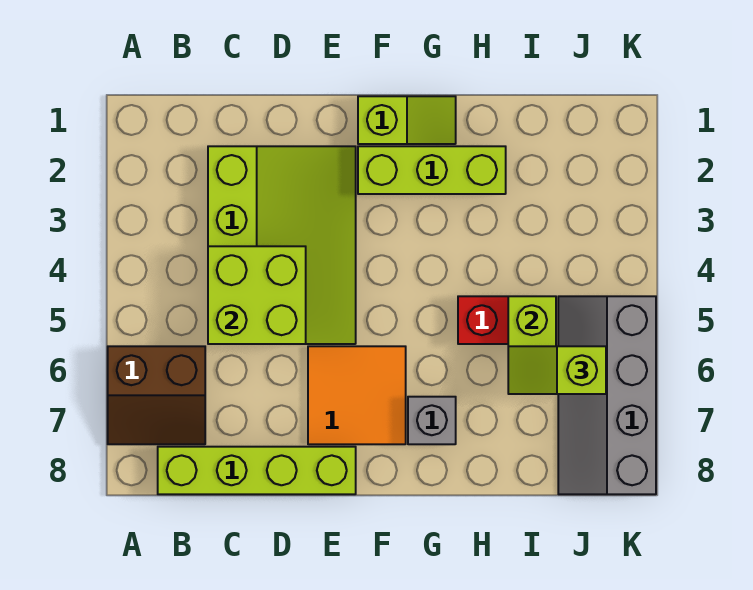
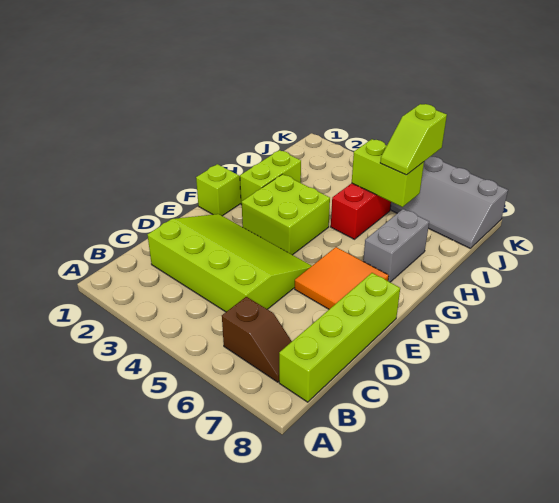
brown slope A6:B7 level 1 top 6 -> brown slope B6:B7 level 1 top 6
lime brick C4:D5 level 2 -> lime brick F3:G4 level 1
lime brick F2:H2 level 1 -> lime brick G2:H2 level 1
grey brick G7 level 1 -> grey brick G7:H7 level 1

